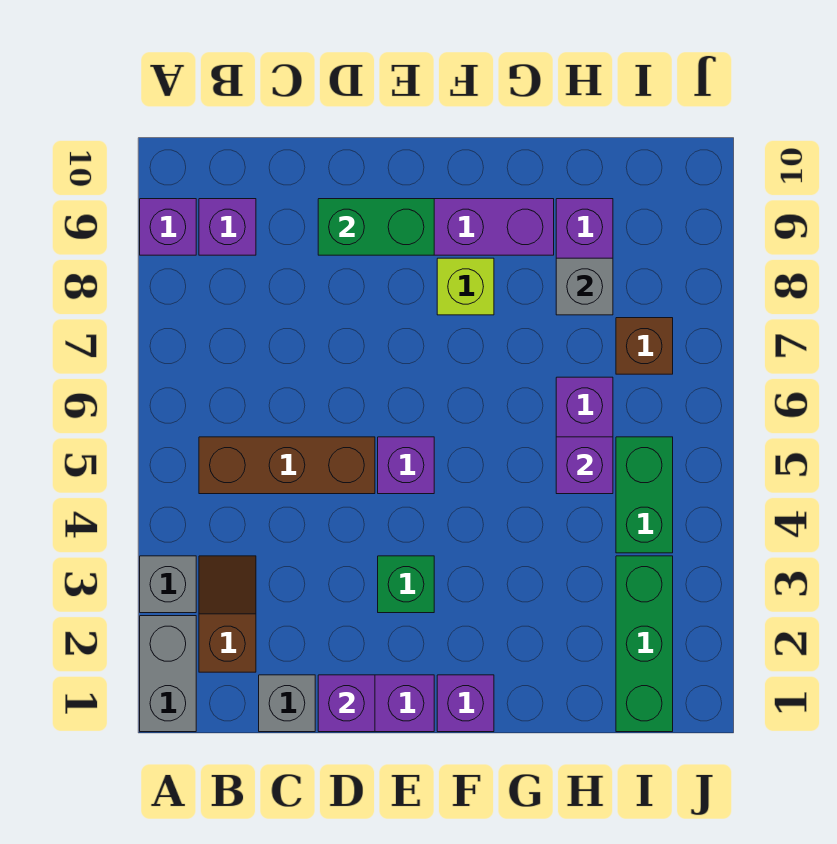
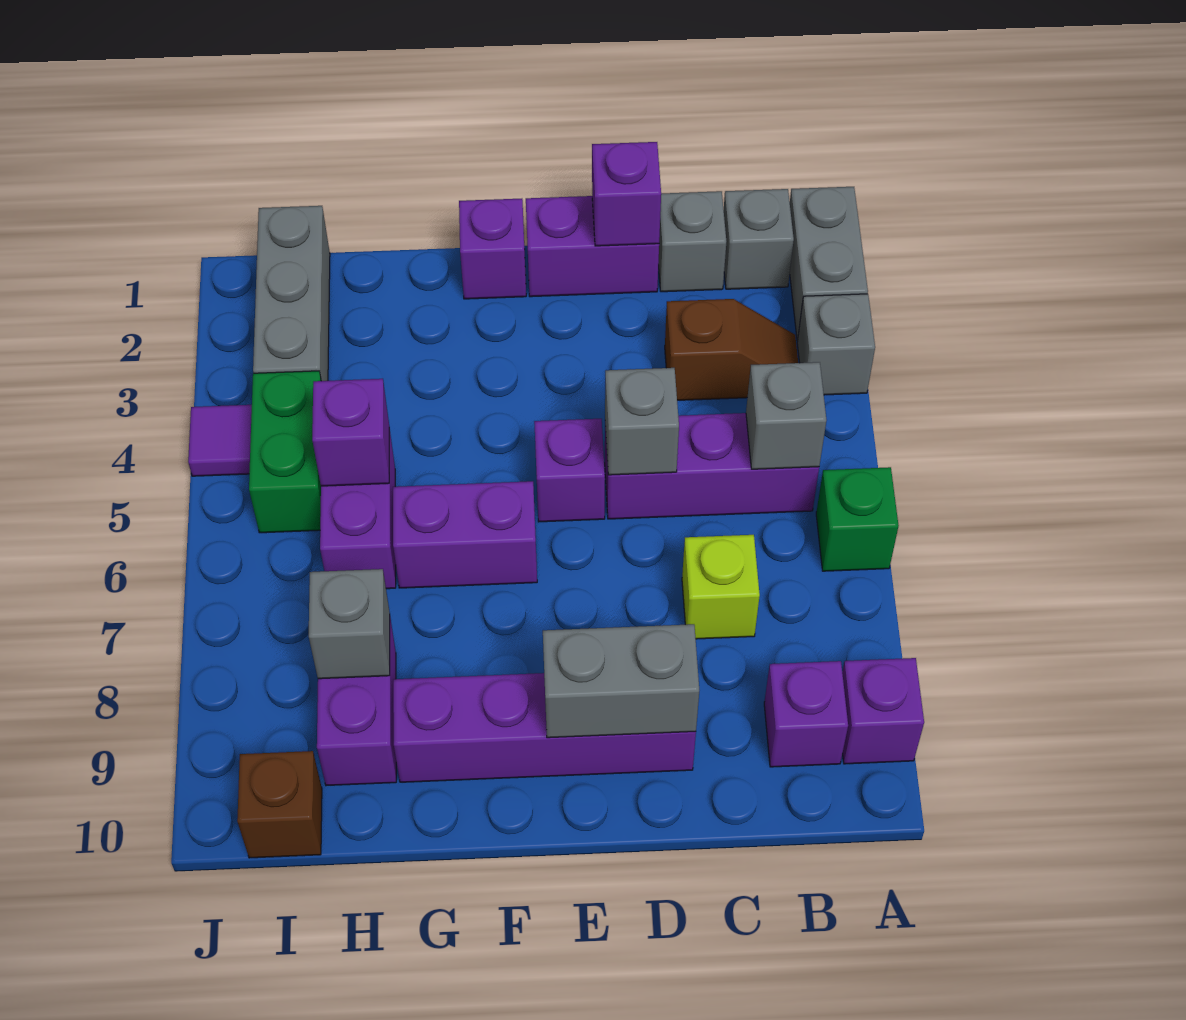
none -> grey brick B1 level 1
brown slope B2:B3 level 1 top 2 -> brown slope B3:C3 level 1 top C
brown brick B5:D5 level 1 -> purple brick B5:D5 level 1
none -> grey brick B5 level 2
none -> grey brick D5 level 2
green brick D9:E9 level 2 -> grey brick D9:E9 level 2
green brick E3 level 1 -> green brick A6 level 1
none -> purple brick F6:G6 level 1
lime brick F8 level 1 -> lime brick C7 level 1
green brick I1:I3 level 1 -> grey brick I1:I3 level 1
brown brick I7 level 1 -> brown brick I10 level 1
none -> purple tile J4 level 1

